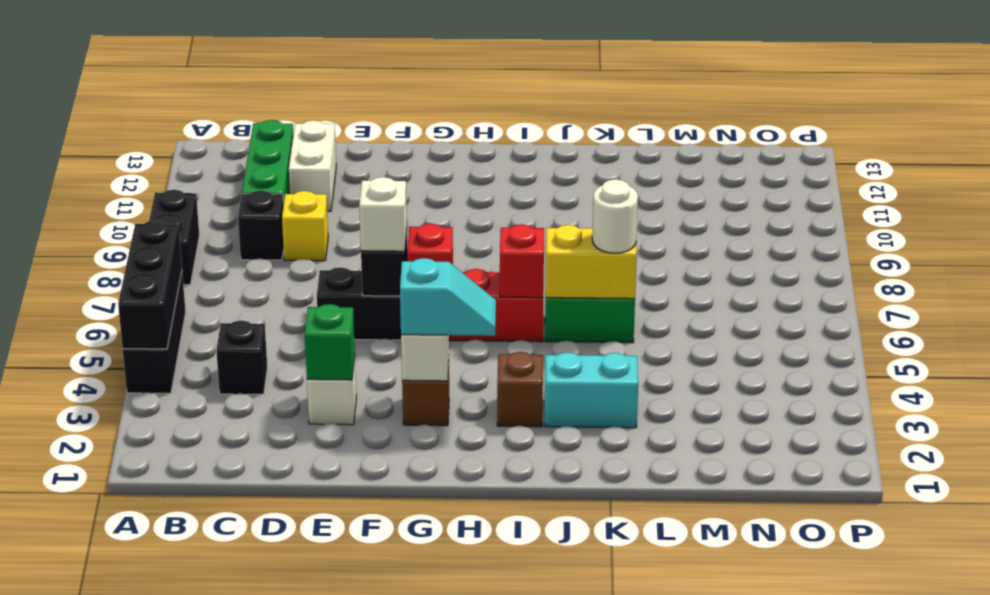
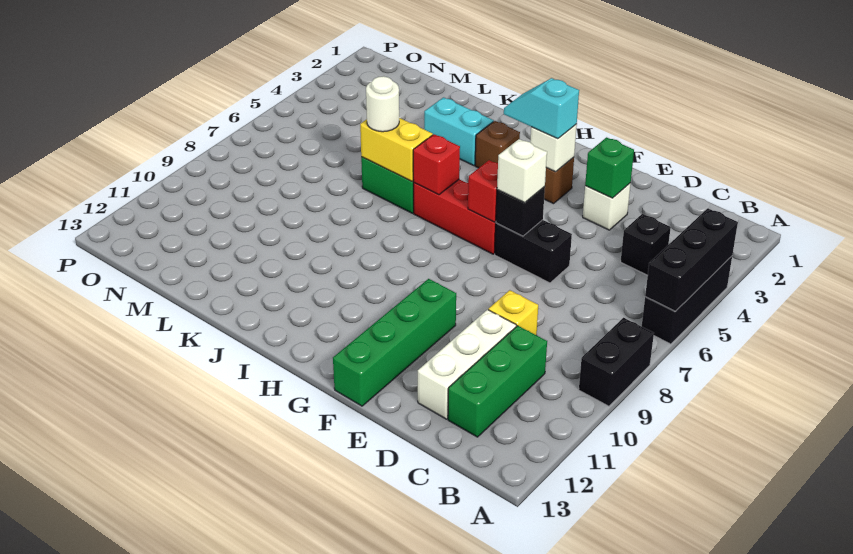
black brick C9 level 1 -> none
white brick D11:D12 level 1 -> white brick D10:D12 level 1
none -> green brick F10:F13 level 1

